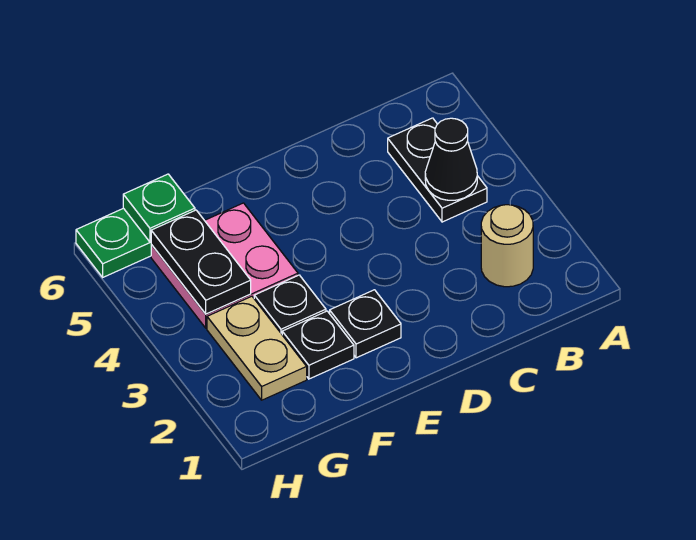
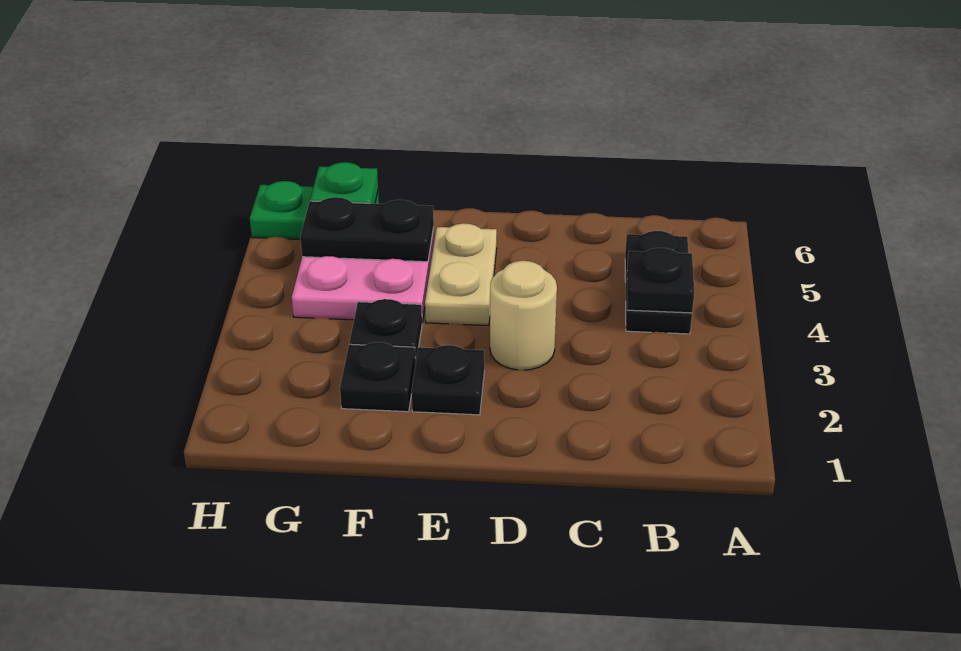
tan round brick B2 level 1 -> tan round brick D3 level 1
black cone B4 level 2 -> black plate B4 level 2
tan plate G2:G3 level 1 -> tan plate E4:E5 level 1
black plate G4:G5 level 2 -> black plate F5:G5 level 2

